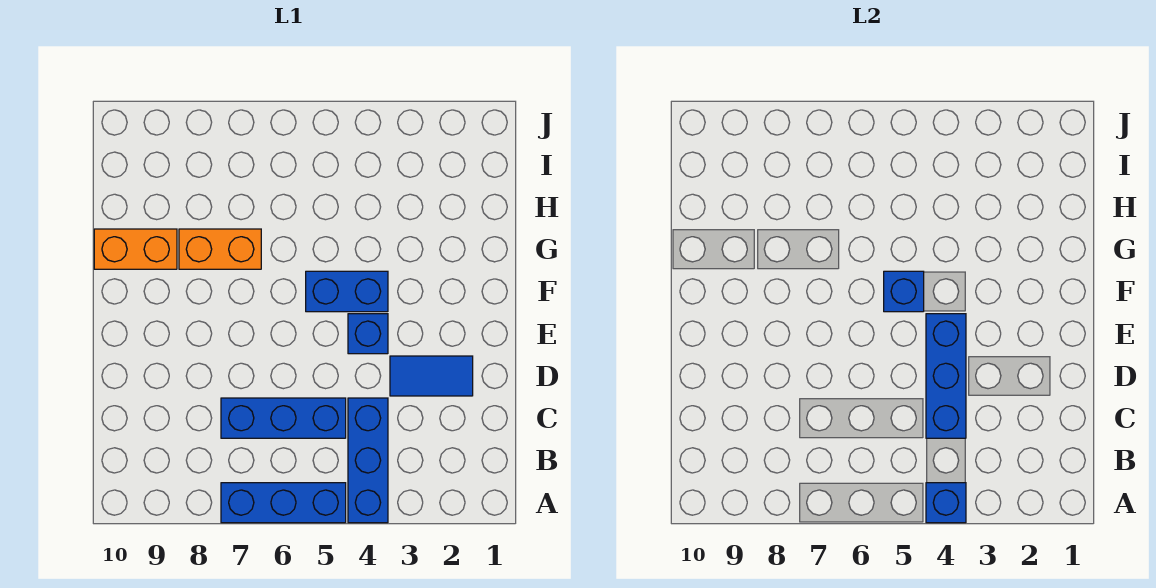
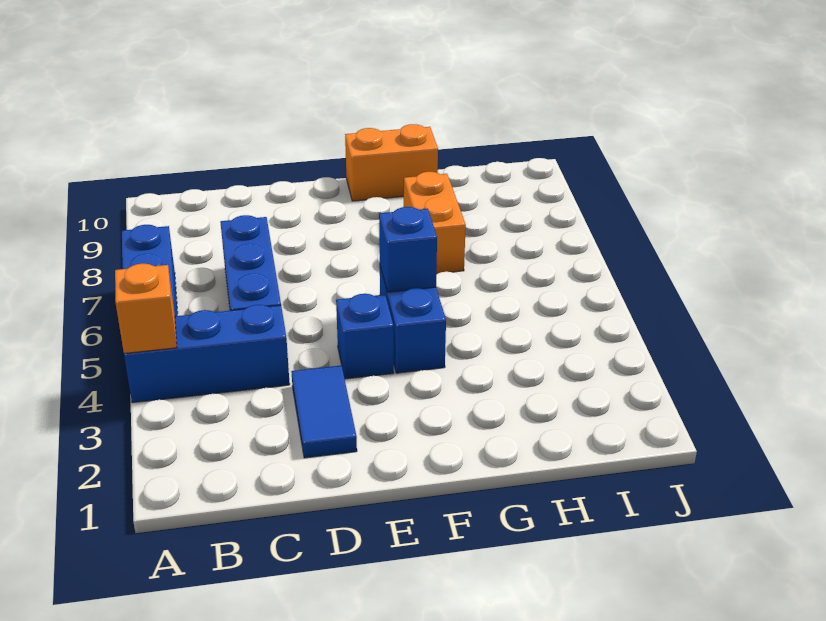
blue brick A4 level 2 -> orange brick A4 level 2
blue brick C4:E4 level 2 -> none
orange brick G9:G10 level 1 -> orange brick F10:G10 level 1

